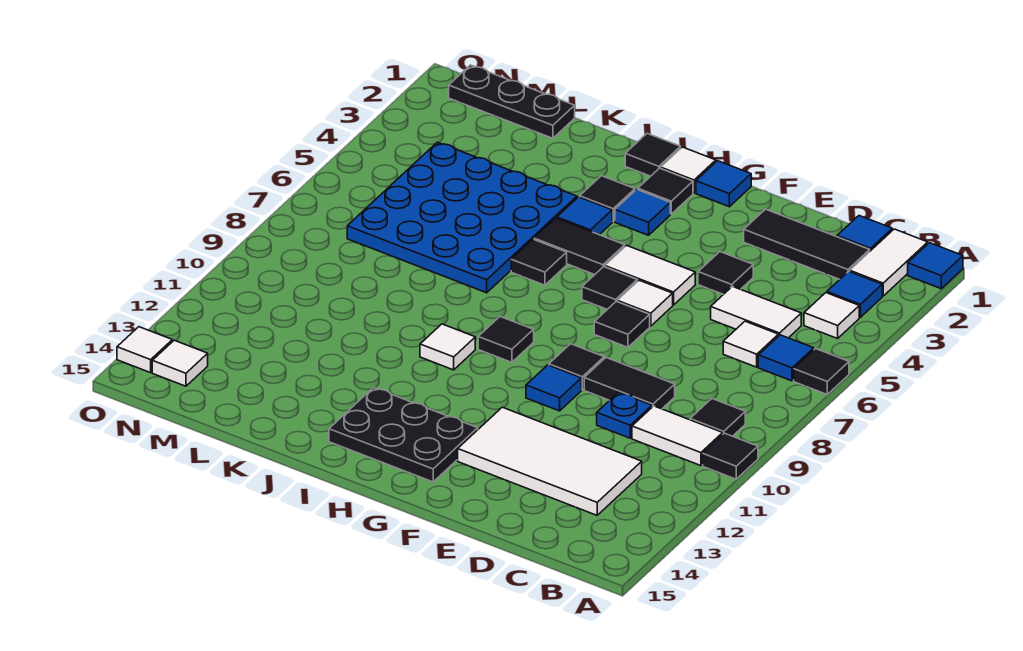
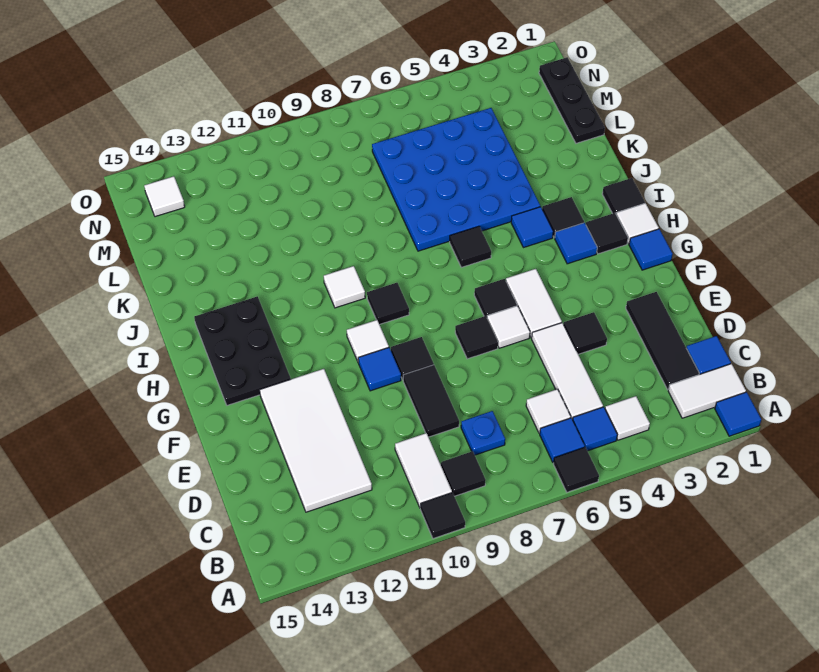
blue tile B3 level 1 -> blue tile B5 level 1
white tile C5:D5 level 1 -> white tile C5:E5 level 1
blue plate D10 level 1 -> blue plate C8 level 1
black tile H5:I5 level 1 -> none
white tile O14 level 1 -> white tile G10 level 1

